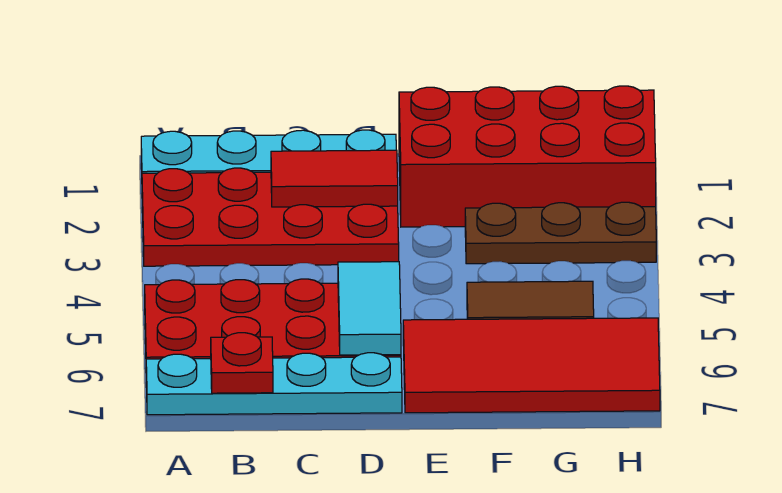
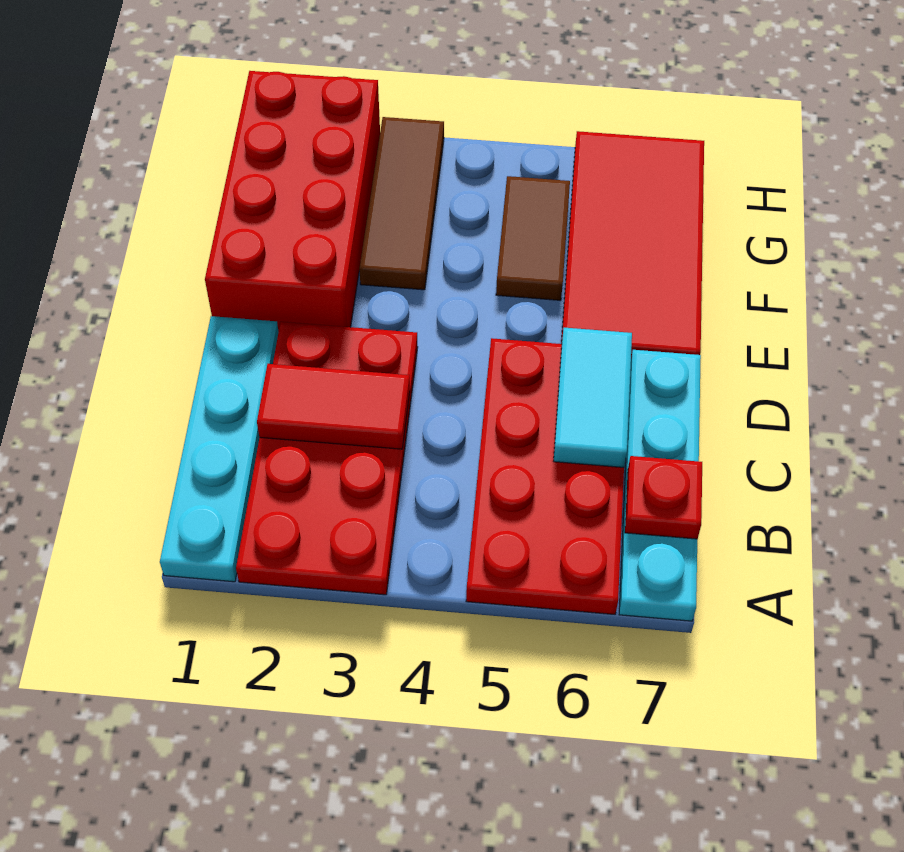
red tile C2:D2 level 2 -> red tile C2:C3 level 2
cyan tile D5:D6 level 2 -> cyan tile C6:D6 level 2
brown plate F3:H3 level 1 -> brown tile F3:H3 level 1

